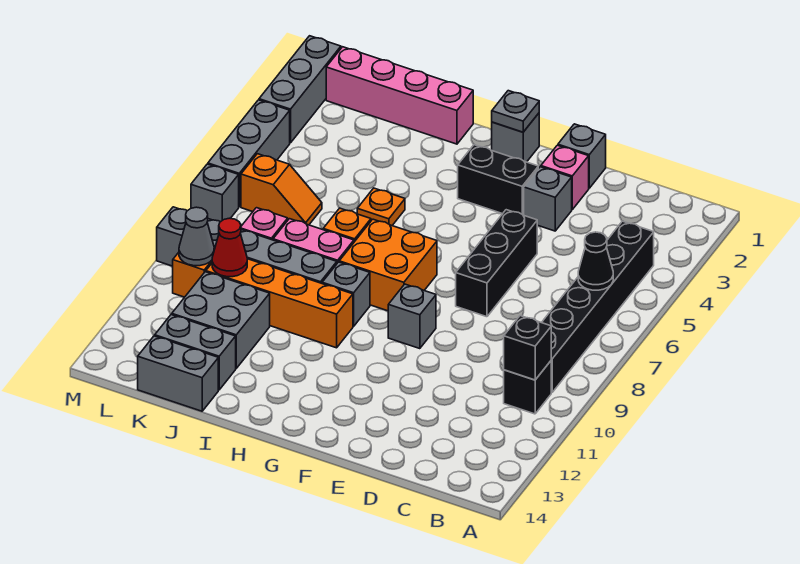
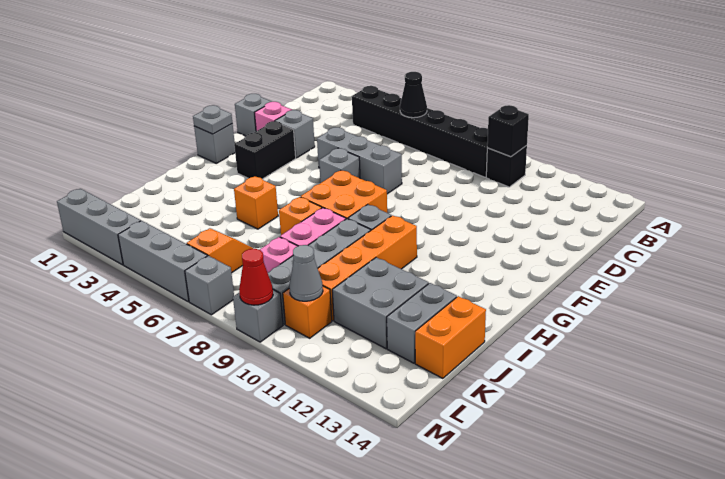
black brick E5:E7 level 1 -> grey brick E5:E7 level 1
grey brick F9 level 1 -> grey brick F6 level 1
pink brick I1:L1 level 1 -> none
orange plate I5 level 1 -> orange brick I5 level 1
grey brick J14:K14 level 1 -> orange brick J14:K14 level 1
red cone K10 level 2 -> red cone M9 level 2

